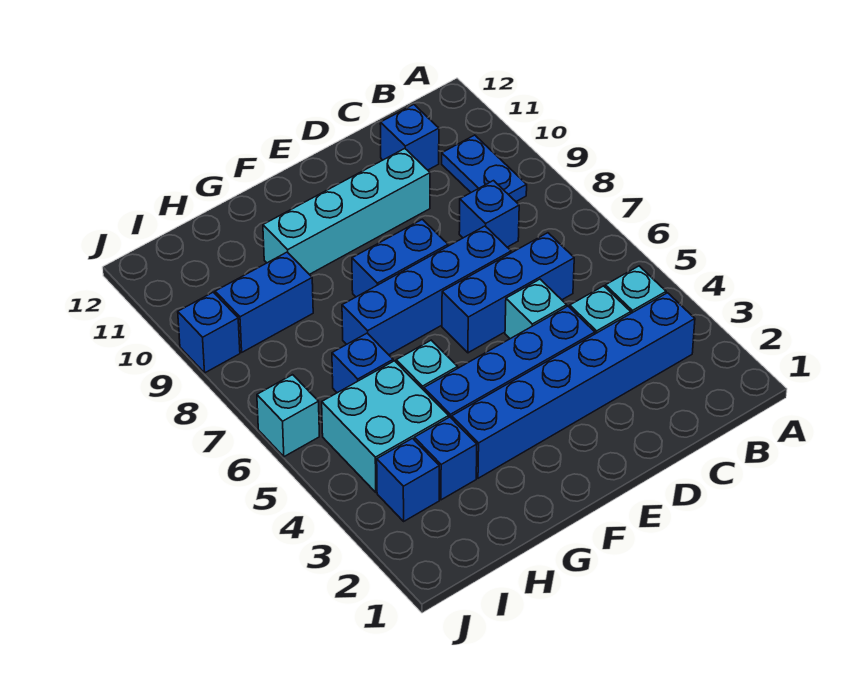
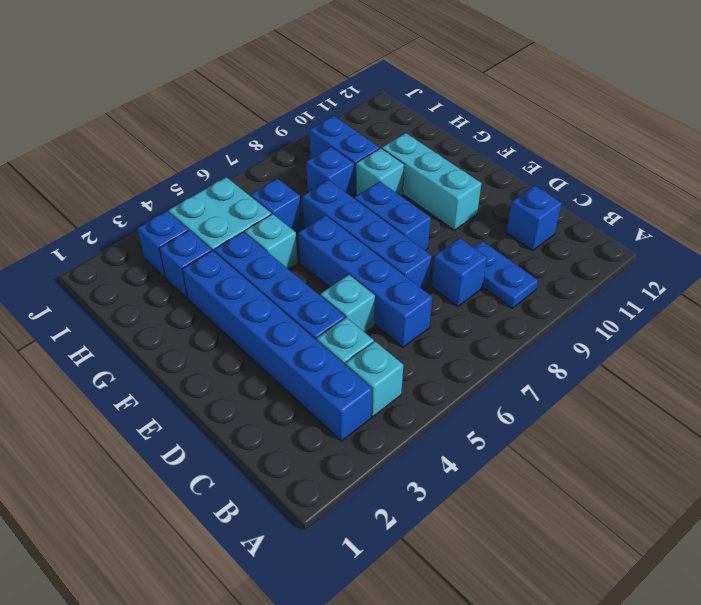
blue plate B9:B10 level 1 -> blue plate B9:C9 level 1
blue brick C6:E6 level 1 -> blue brick C6:F6 level 1
cyan brick D10:G10 level 1 -> cyan brick E10:G10 level 1
cyan brick J6 level 1 -> cyan brick G9 level 1
blue brick J9 level 1 -> blue brick H8 level 1

